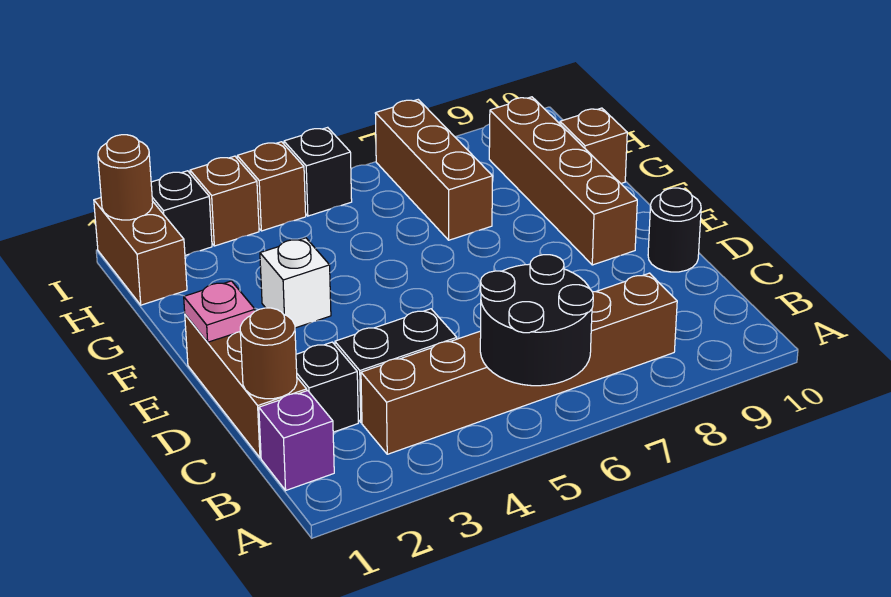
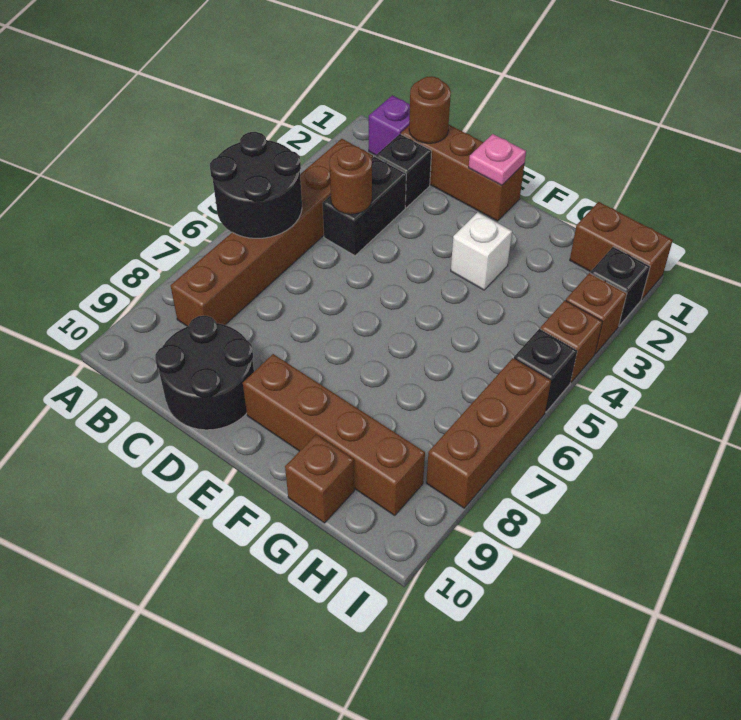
black round brick D10 level 1 -> black round brick C9:D10 level 1
brown brick G7:I7 level 1 -> brown brick I6:I8 level 1
brown round brick I1 level 2 -> brown round brick C4 level 2

